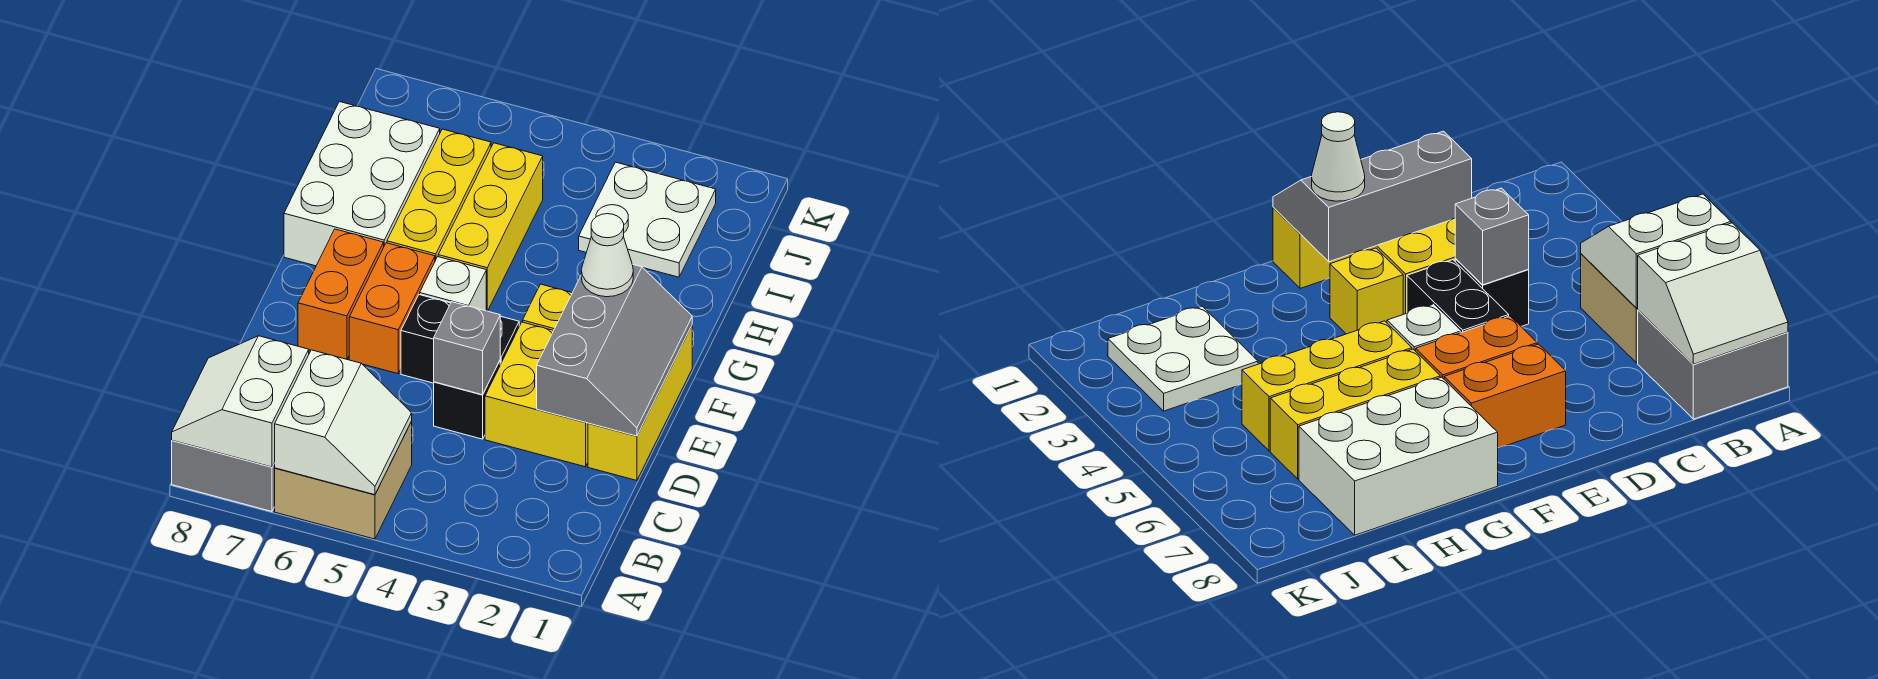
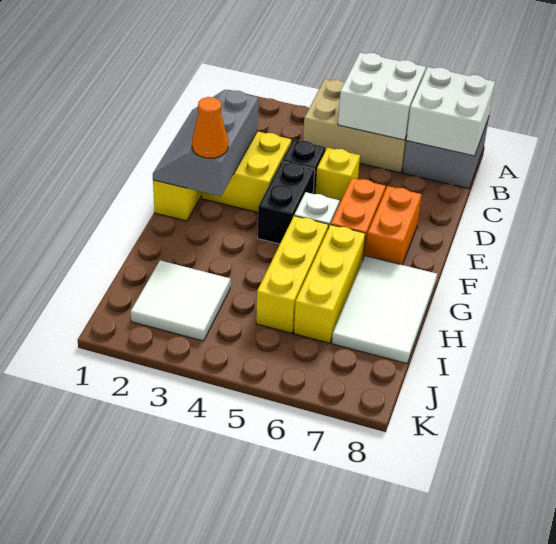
tan brick A5:B6 level 1 -> tan brick A4:B6 level 1
white slope A5:B6 level 2 top 6 -> white brick A5:B6 level 2
white slope A7:B8 level 2 top 7 -> white brick A7:B8 level 2
grey brick D4 level 2 -> none
black brick E4:E5 level 1 -> black brick E4:F4 level 1
white cone F2 level 3 -> orange cone F2 level 3
yellow brick F3 level 1 -> yellow brick D5 level 1
white brick G7:I8 level 1 -> white tile G7:I8 level 1
white plate I2:J3 level 1 -> white tile I2:J3 level 1

